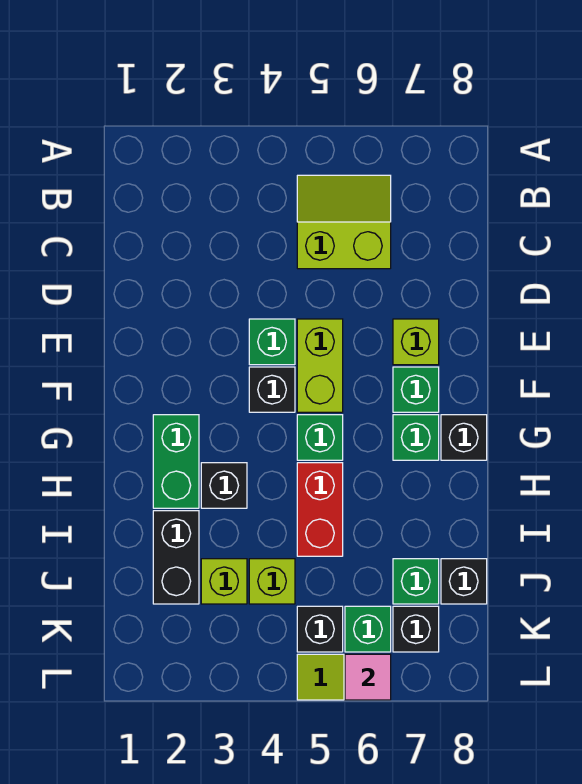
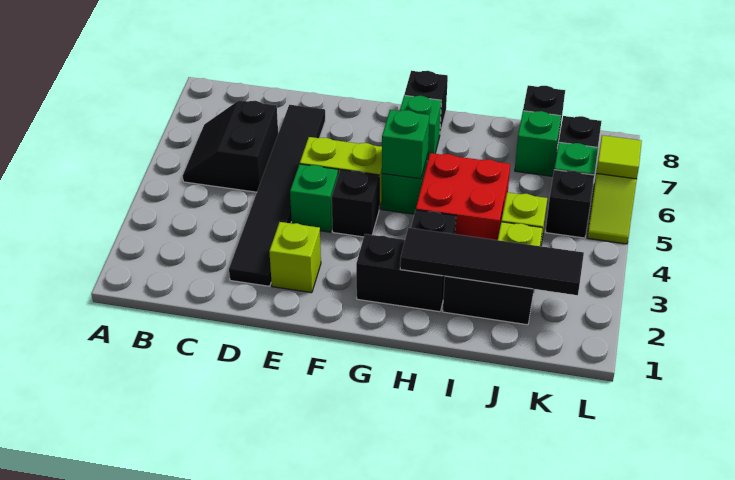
lime slope B5:C6 level 1 top C -> black slope B5:C6 level 1 top C
none -> black tile D2:D7 level 1
lime brick E7 level 1 -> lime brick E2 level 1
green brick F7 level 1 -> green brick G5 level 2
green brick G2:H2 level 1 -> black brick G2:H2 level 1
none -> black tile H2:K2 level 2
red brick H5:I5 level 1 -> red brick H4:I5 level 1
pink tile L6 level 2 -> lime tile L6 level 2

